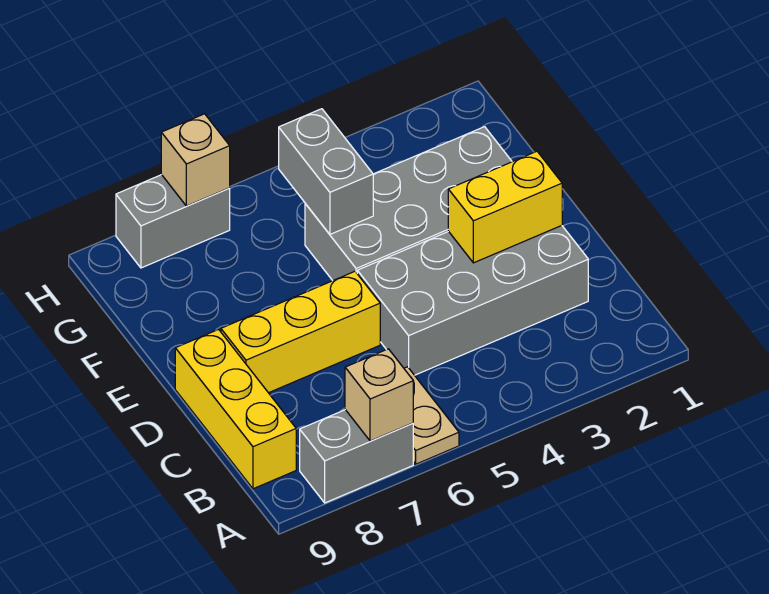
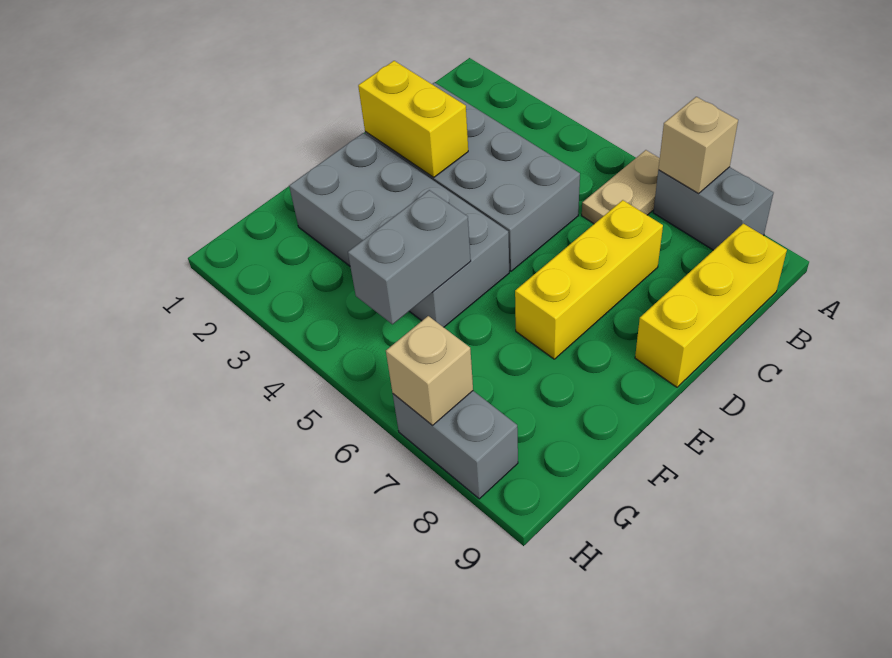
yellow brick D6:D8 level 1 -> yellow brick C7:E7 level 1

